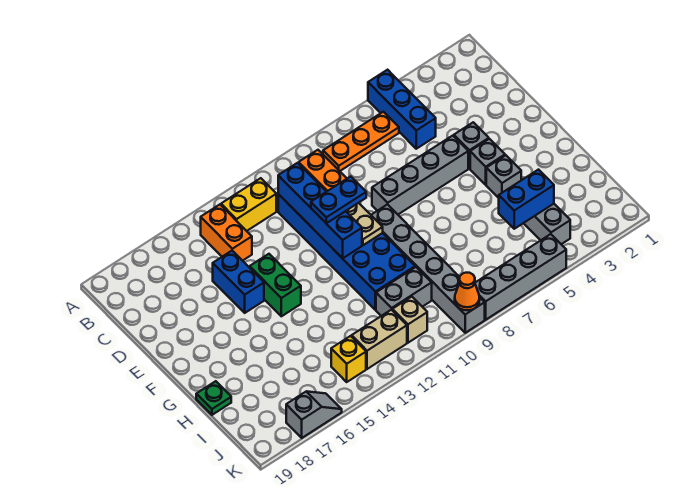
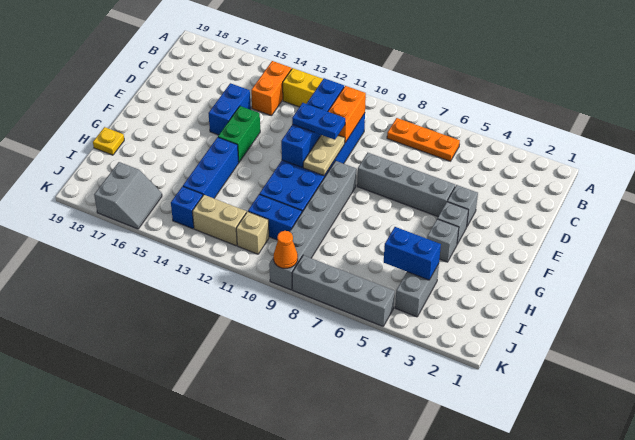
blue brick A5:C5 level 1 -> blue brick G14:I14 level 1
green plate H19 level 1 -> yellow plate H19 level 1
grey brick I10:I11 level 1 -> blue brick I10:I11 level 1
yellow brick J14 level 1 -> blue brick J14 level 1
grey slope K16:K17 level 1 top 17 -> grey slope J16:K17 level 1 top 17

